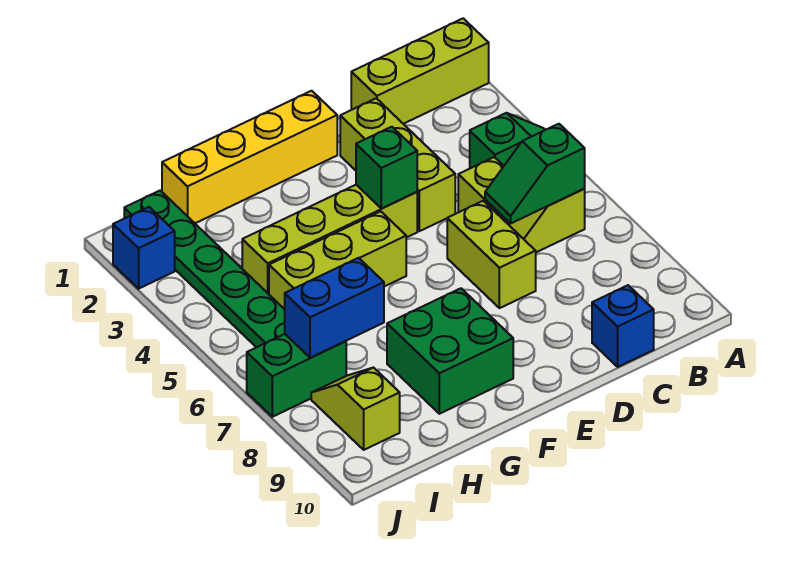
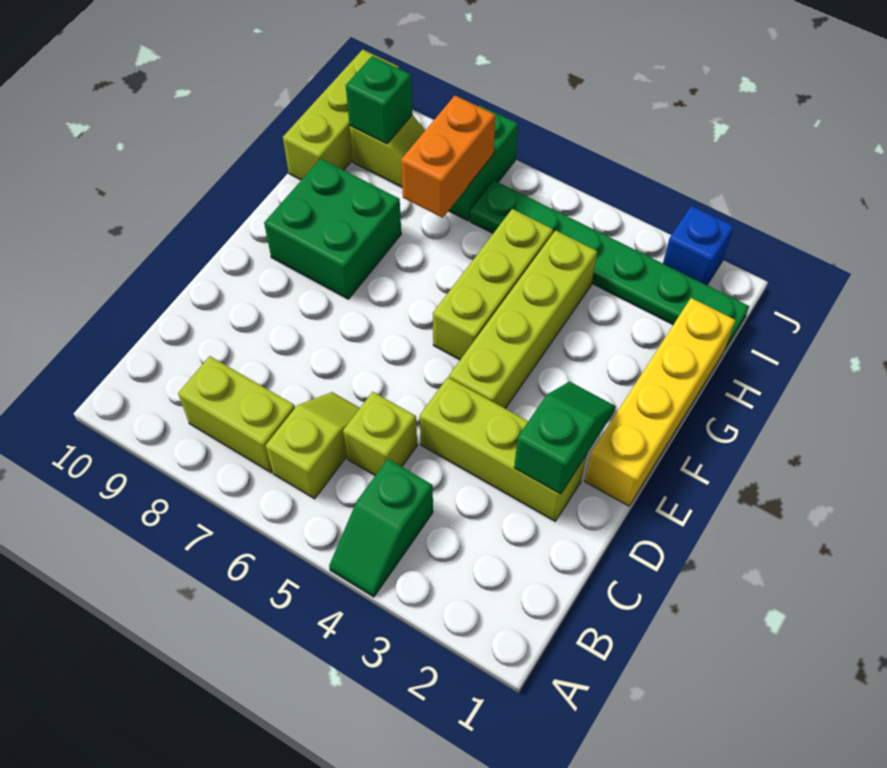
lime brick A1:C1 level 1 -> lime brick H10:J10 level 1
green slope B6:C6 level 2 top B -> green slope D2:E2 level 2 top D
blue brick C10 level 1 -> none
lime brick D6:D7 level 1 -> lime brick B7:B8 level 1
green brick E4 level 2 -> green brick I9 level 2
blue brick H7:I7 level 2 -> orange brick H7:I7 level 2

